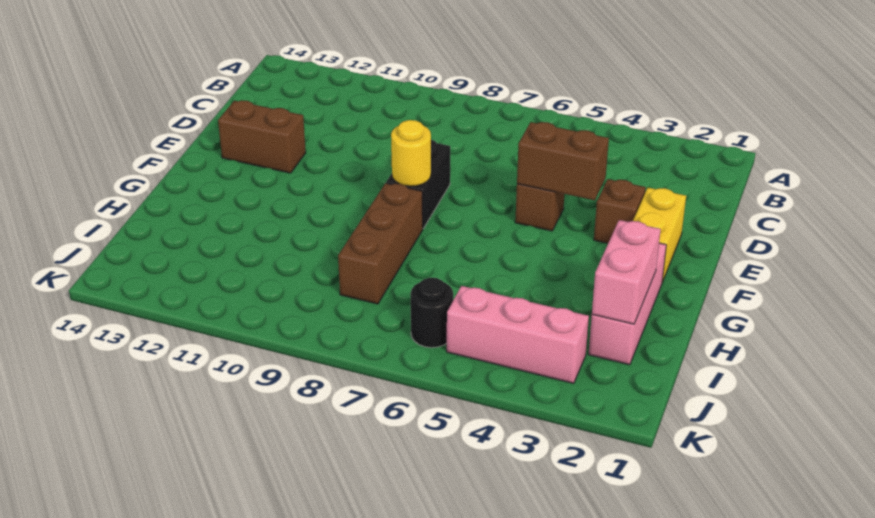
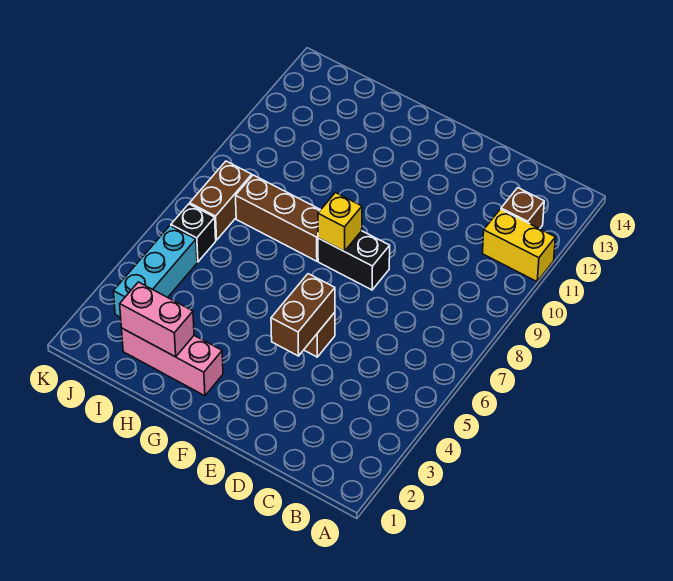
yellow brick E2:F2 level 1 -> yellow brick A11:B11 level 1
brown brick E3 level 1 -> brown brick B12 level 1
brown brick E12:E13 level 1 -> brown brick J7:J8 level 1
yellow round brick F8 level 2 -> yellow brick F8 level 2
pink brick J3:J5 level 1 -> cyan brick J3:J5 level 1
black round brick J6 level 1 -> black brick J6 level 1

